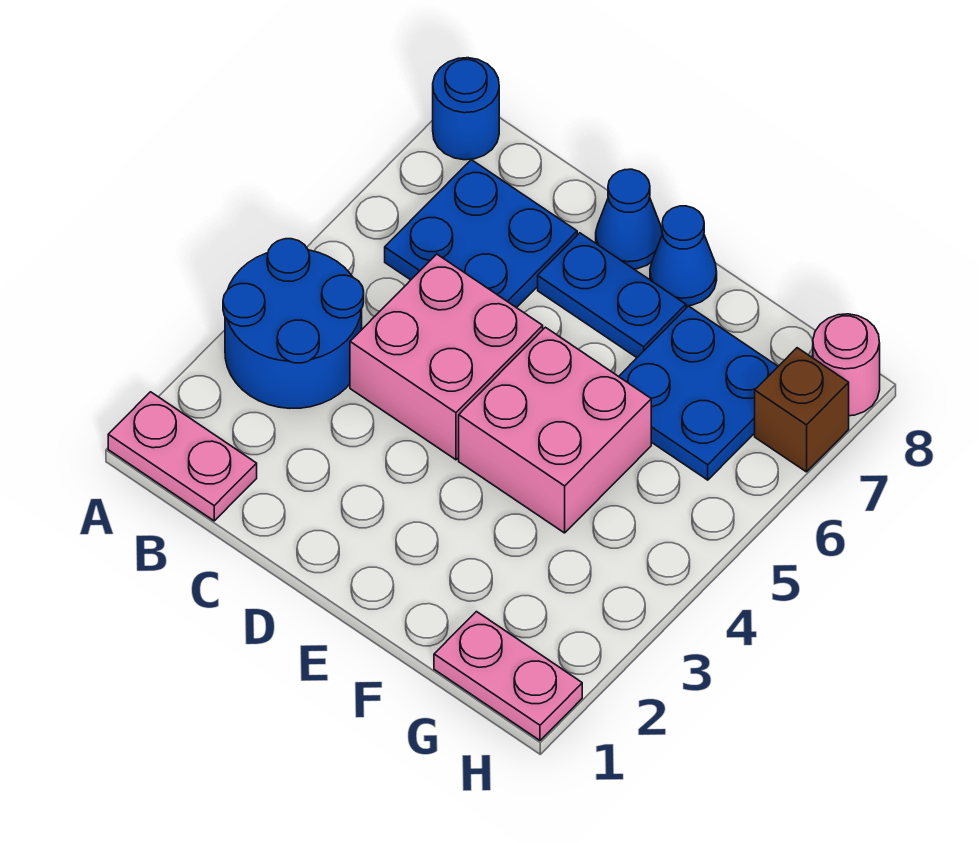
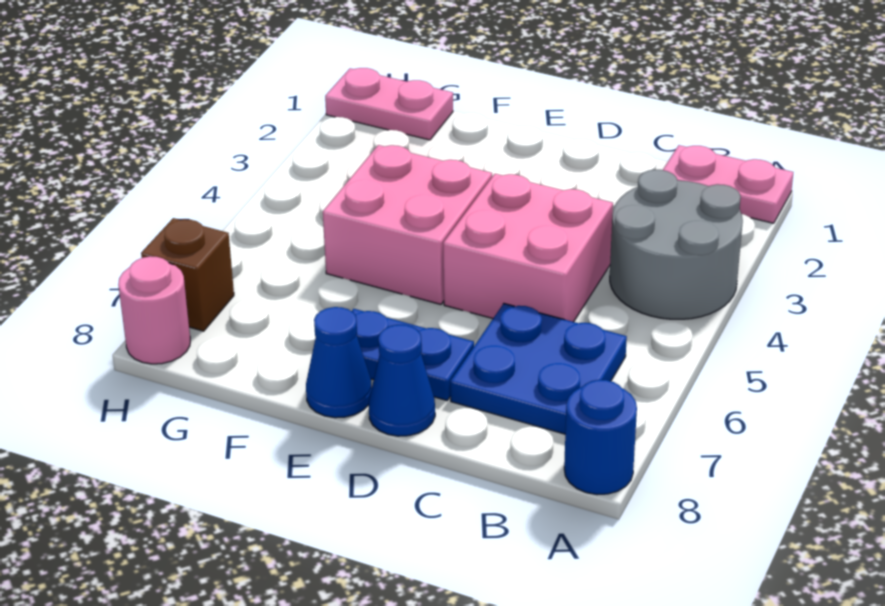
blue round brick A3:B4 level 1 -> grey round brick A3:B4 level 1
blue plate F6:G7 level 1 -> none

